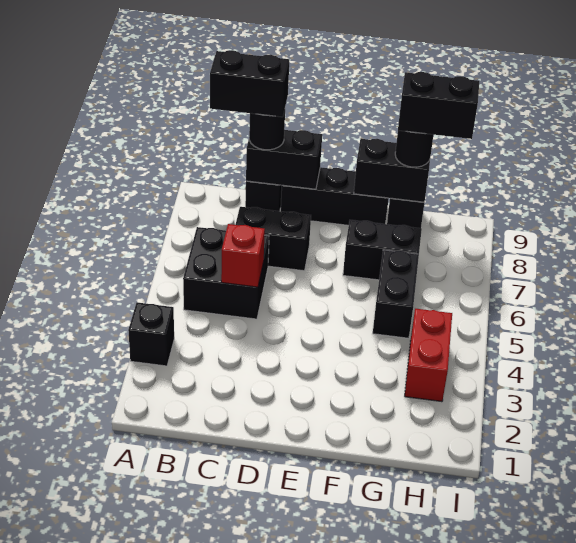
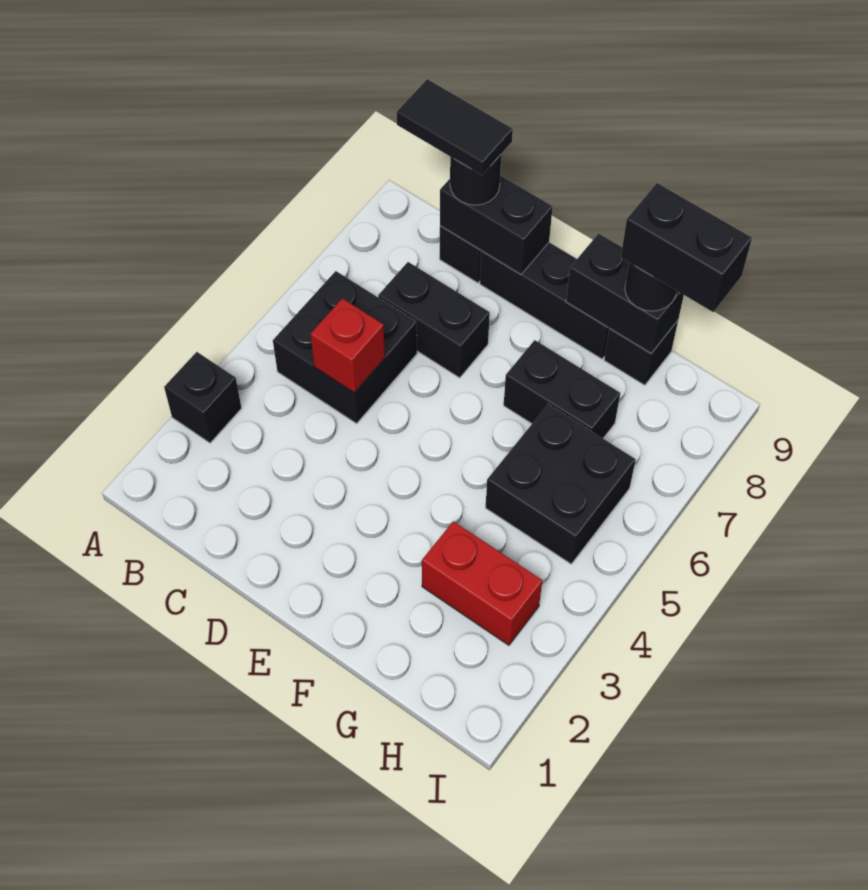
black brick B9:C9 level 4 -> black tile B9:C9 level 4
black brick G5:G6 level 1 -> black brick G5:H6 level 1
red brick H3:H4 level 1 -> red brick G3:H3 level 1

